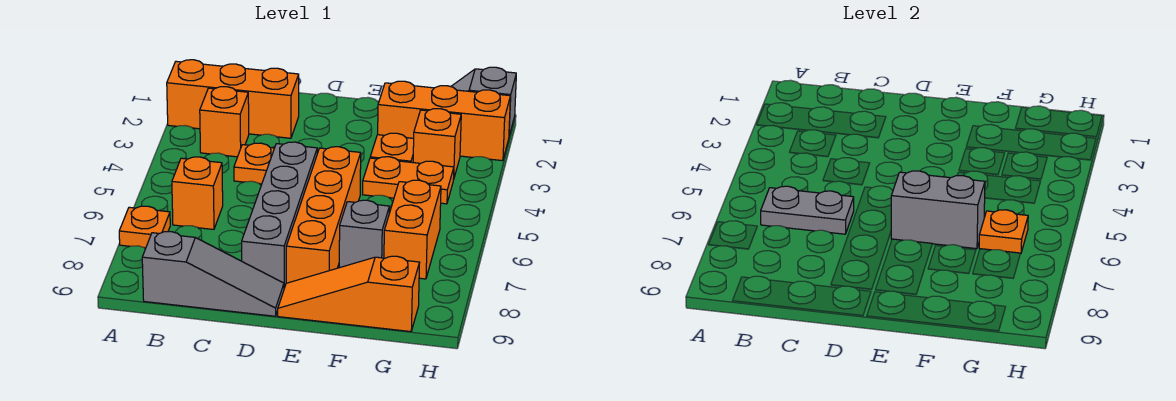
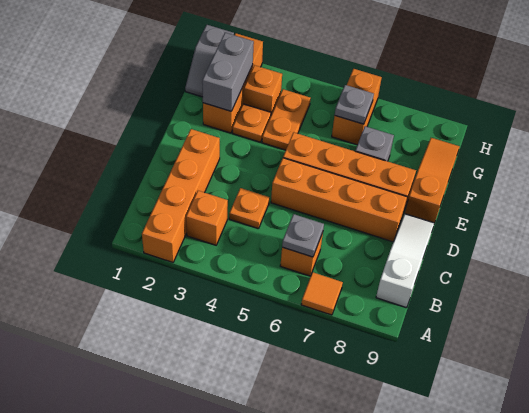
orange brick A2:C2 level 1 -> orange brick A2:D2 level 1
orange plate A7 level 1 -> orange tile A7 level 1
grey plate B6:C6 level 2 -> grey plate B6 level 2
grey slope B9:D9 level 1 top B -> white slope B9:D9 level 1 top B
grey brick D5:D8 level 1 -> orange brick D5:D8 level 1
grey brick E6:F6 level 2 -> grey brick F2:G2 level 2
orange slope E9:G9 level 1 top G -> orange slope E9:G9 level 1 top E
orange brick G6:G7 level 1 -> orange brick G6:H6 level 1
orange plate G6 level 2 -> grey plate G6 level 2

